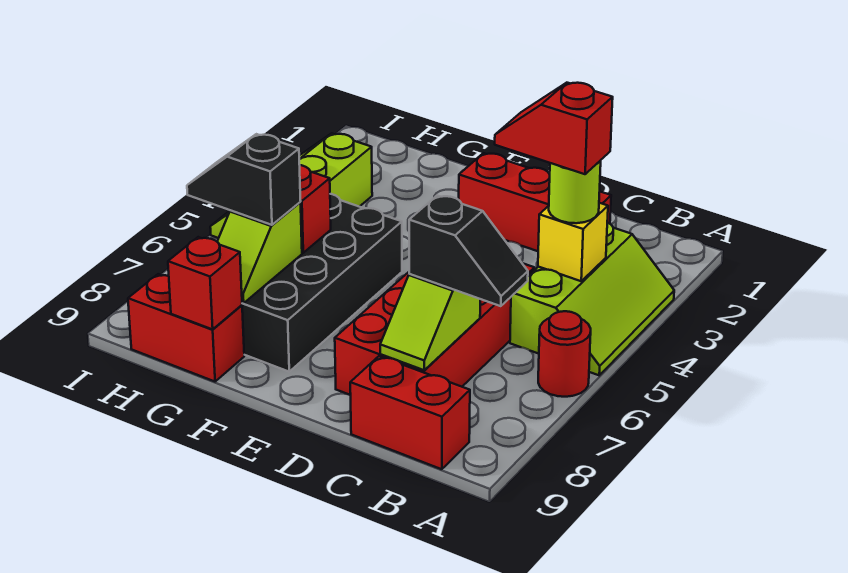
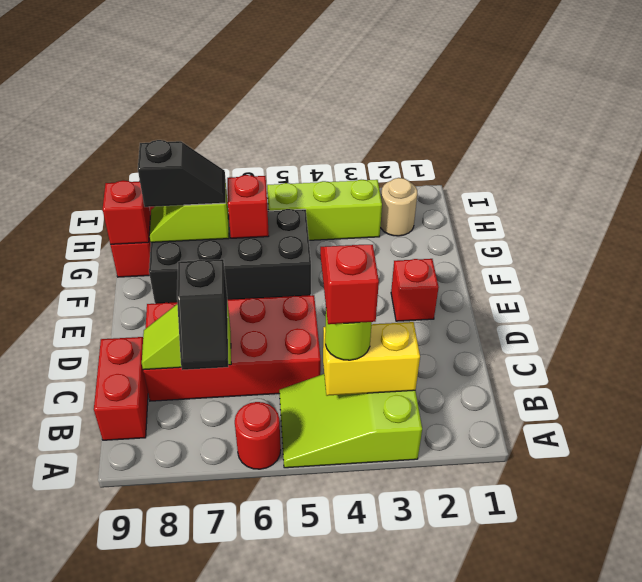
lime slope A3:B5 level 1 top B -> lime slope A3:B5 level 1 top 3
yellow brick B4 level 2 -> yellow brick B3:B4 level 2
red brick C2:E2 level 1 -> red brick E2 level 1
black slope G7:H7 level 3 top G -> black slope G7:G8 level 3 top 8
none -> tan round brick H2 level 1

